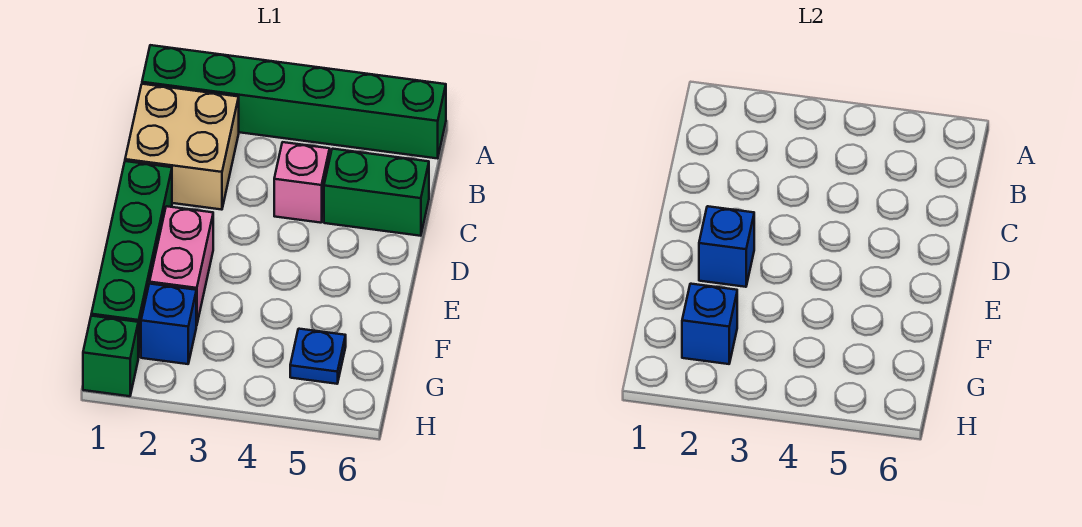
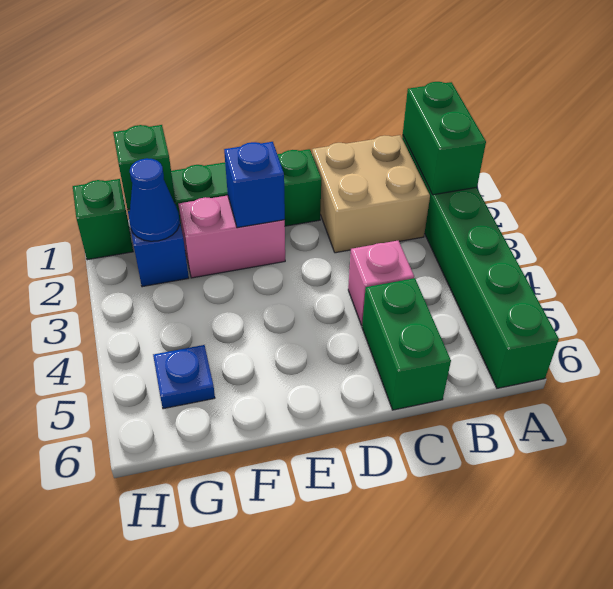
none -> green brick A1:A2 level 2
none -> green brick G1 level 2
blue brick G2 level 2 -> blue cone G2 level 2

